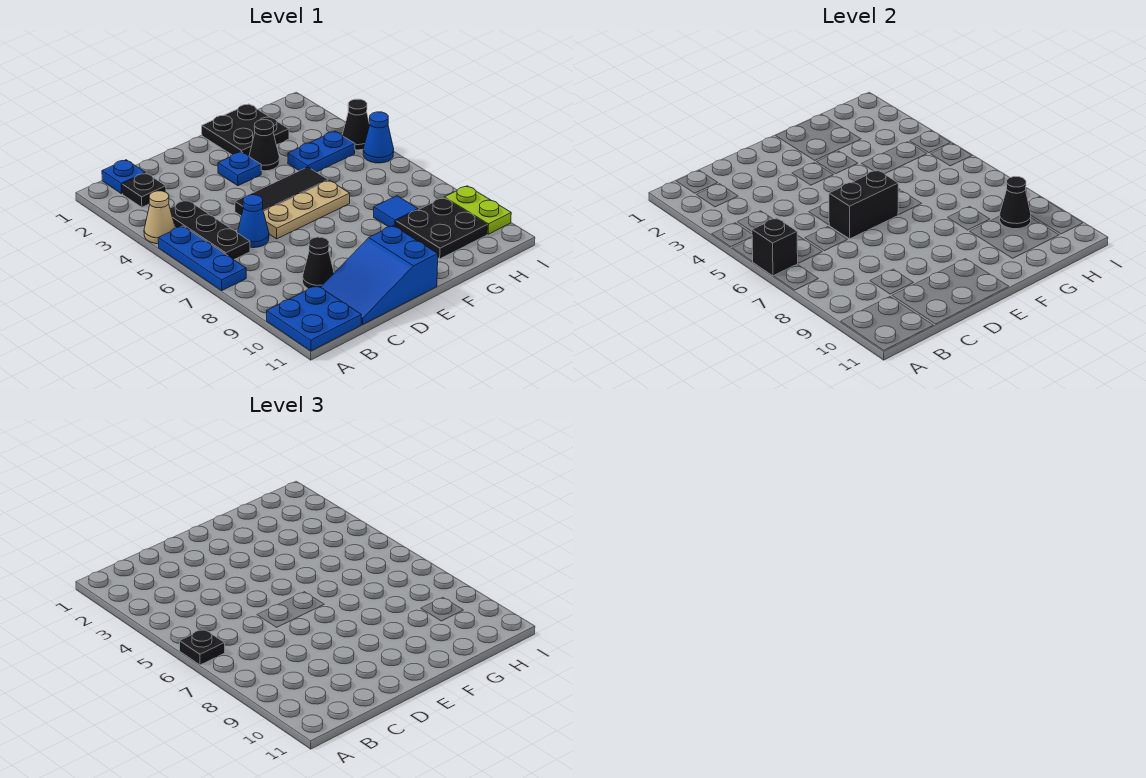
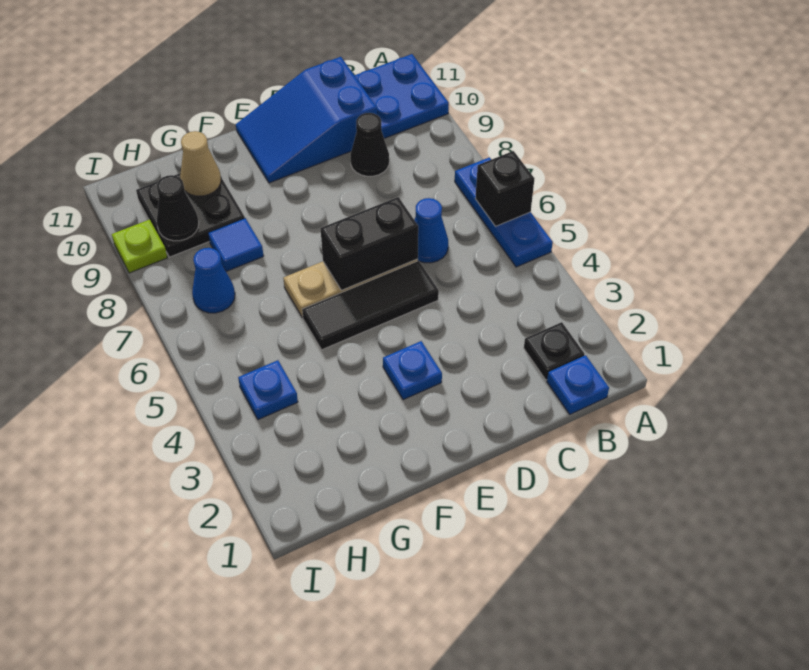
tan cone A4 level 1 -> tan cone G10 level 2
black plate A6 level 3 -> none
black plate B4:B6 level 1 -> none
blue slope C10:E11 level 1 top E -> blue slope C10:E11 level 1 top C
black plate F1:G2 level 1 -> none
black cone F3 level 1 -> none
blue plate G4:H4 level 1 -> blue plate H4 level 1
black cone I4 level 1 -> none
blue cone I5 level 1 -> blue cone H7 level 1
lime plate I9:I10 level 1 -> lime plate I9 level 1

